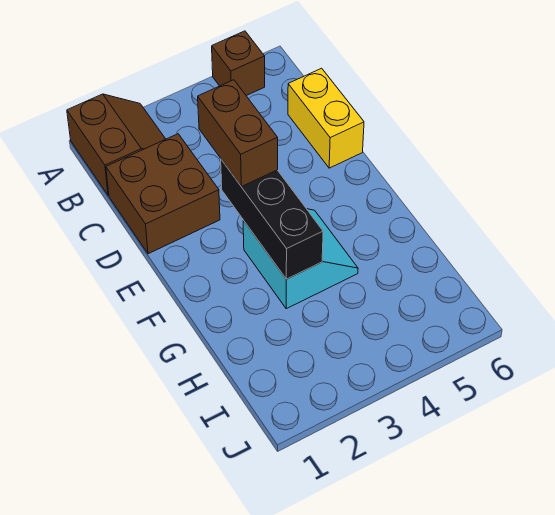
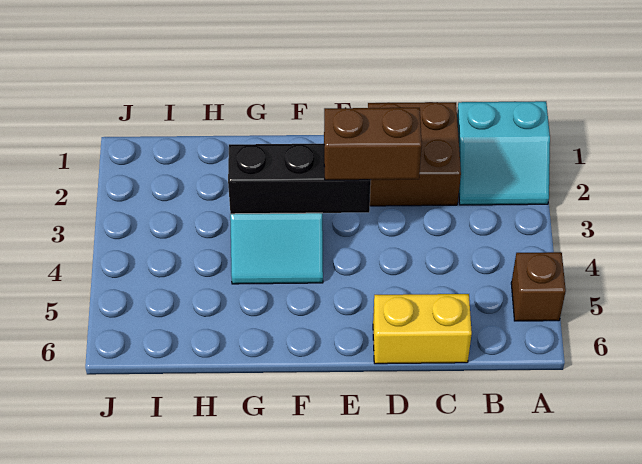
brown slope A1:B2 level 1 top 1 -> cyan slope A1:B2 level 1 top 1

